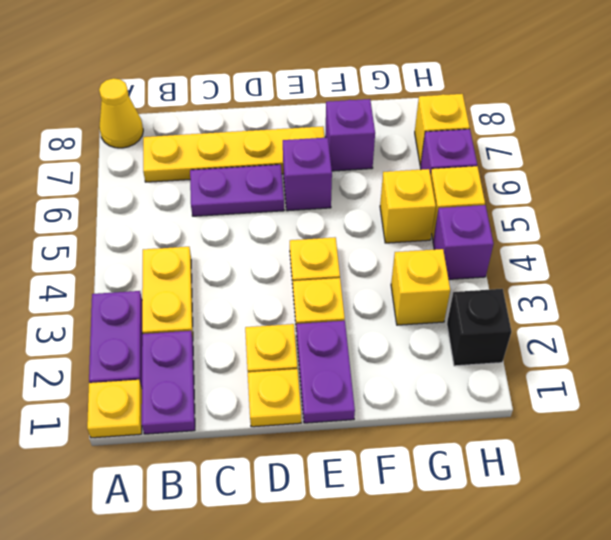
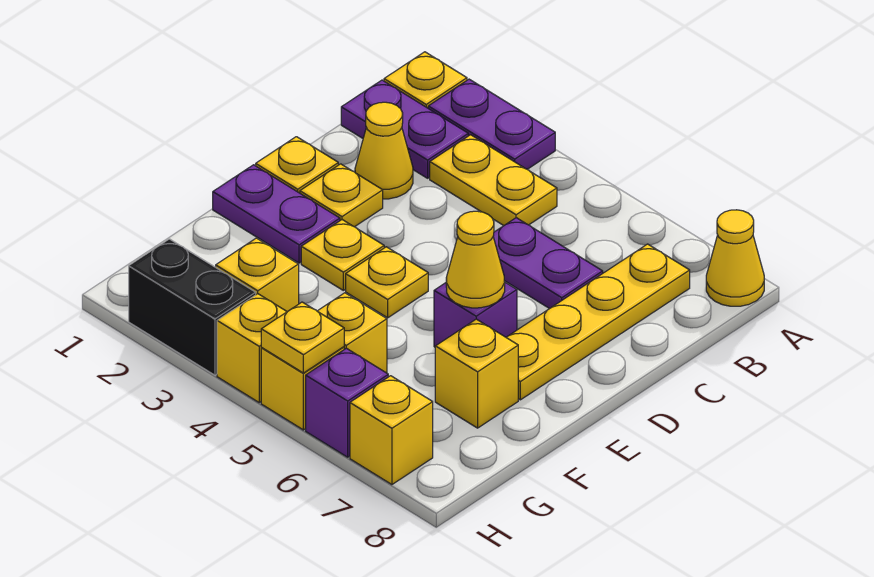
none -> yellow cone C2 level 1
purple plate C6:D6 level 1 -> purple plate C5:C6 level 1
none -> yellow cone E6 level 2
purple brick F7 level 1 -> yellow brick F7 level 1
black brick H2 level 1 -> black brick H2:H3 level 1
purple brick H4 level 1 -> yellow brick H4 level 1
none -> yellow plate H5 level 2

